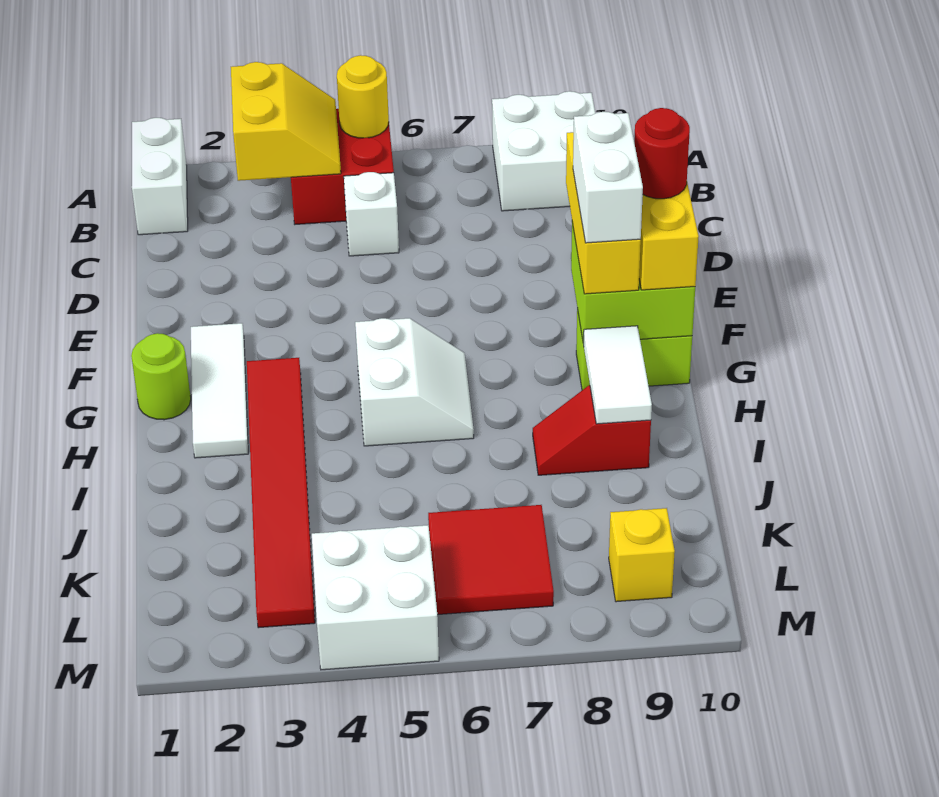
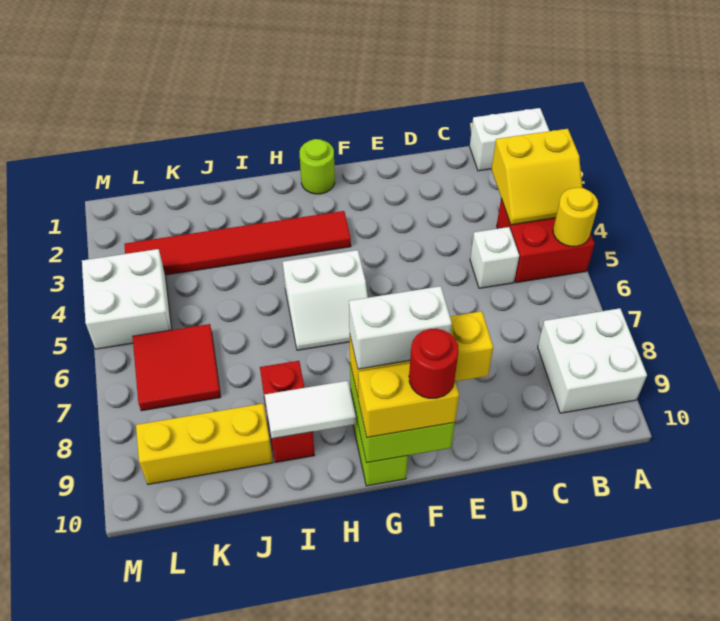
white tile F2:H2 level 1 -> none
red slope I8:I9 level 1 top 9 -> red brick I8:I9 level 1
yellow brick L9 level 1 -> yellow brick J9:L9 level 1

